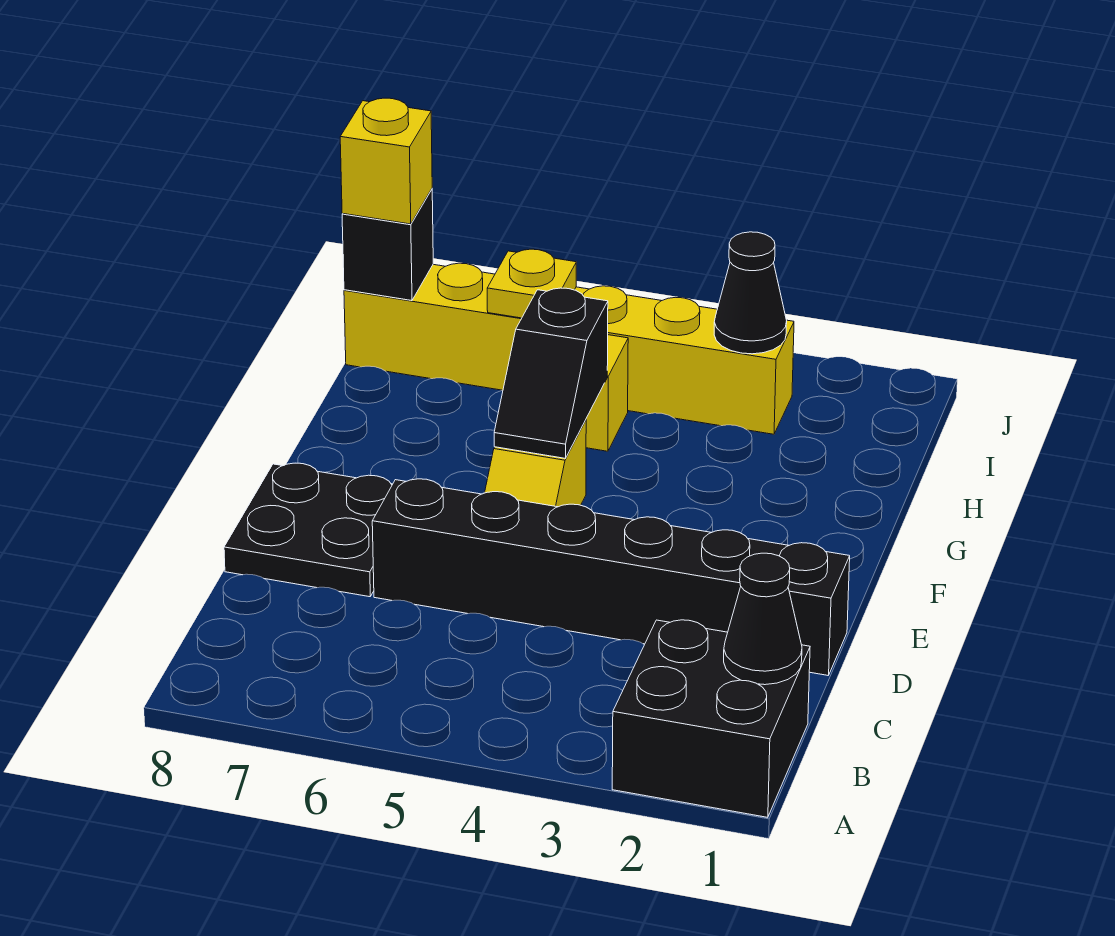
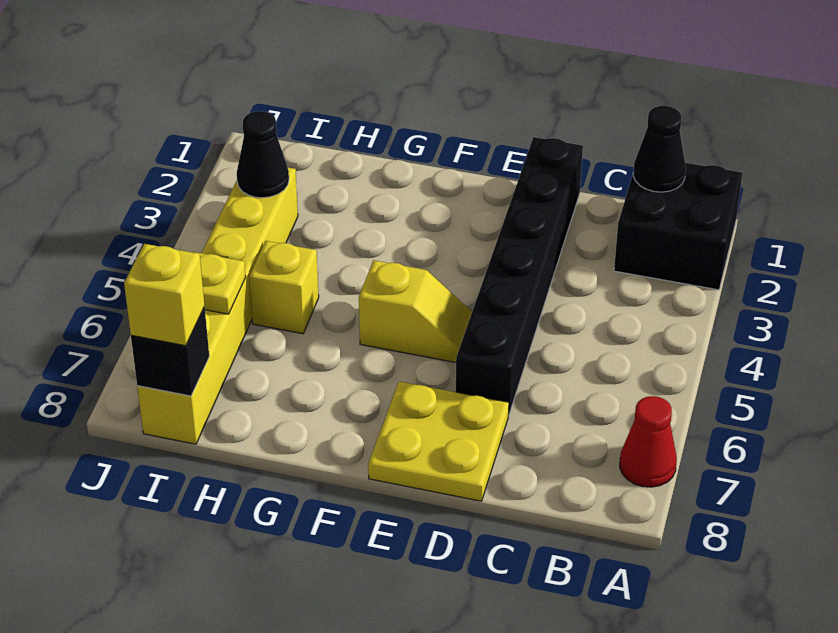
none -> red cone A7 level 1
black plate D7:E8 level 1 -> yellow plate D7:E8 level 1
black slope F5:G5 level 2 top G -> none

